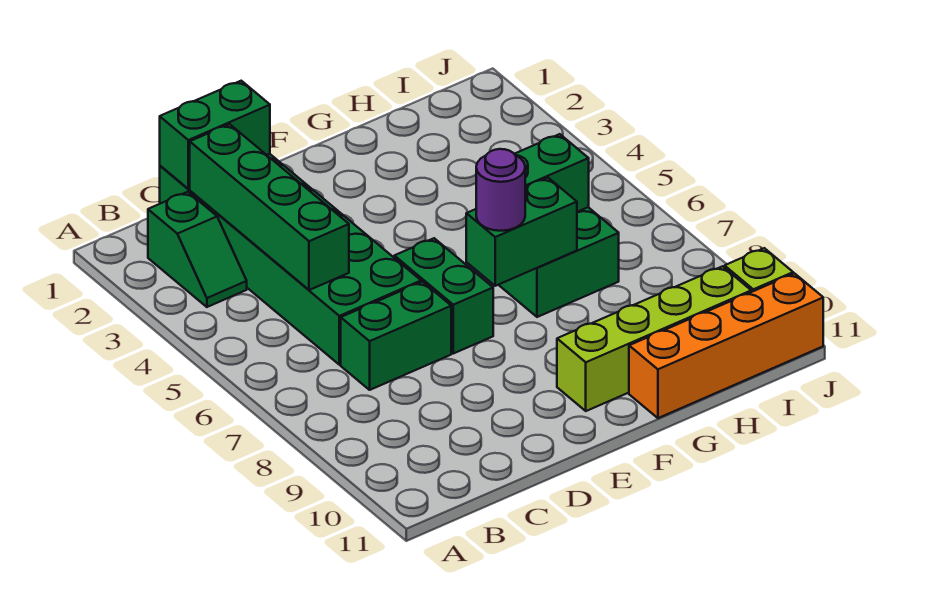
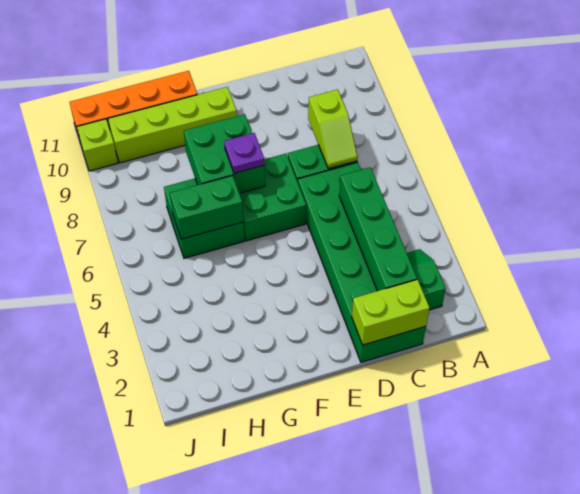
green brick C1:D1 level 2 -> lime brick C1:D1 level 2
none -> lime slope C7:C8 level 2 top 8
green brick E6:E7 level 1 -> green brick E6:F7 level 1
green brick F7:G7 level 2 -> green brick F7:G8 level 2
purple round brick F7 level 3 -> purple plate F7 level 3

